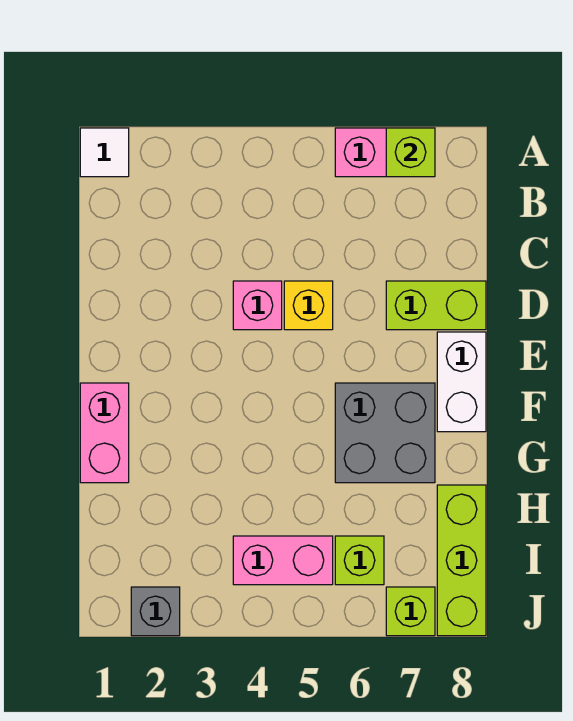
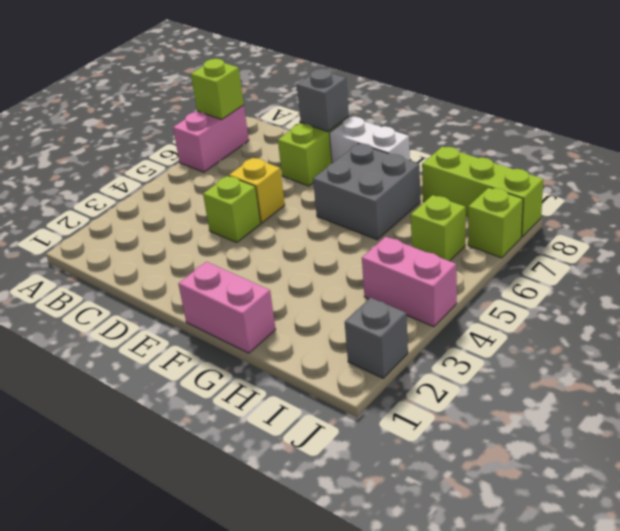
white tile A1 level 1 -> none
pink brick D4 level 1 -> lime brick D4 level 1
none -> grey brick D8 level 2
pink brick I4:I5 level 1 -> pink brick I4:J4 level 1

